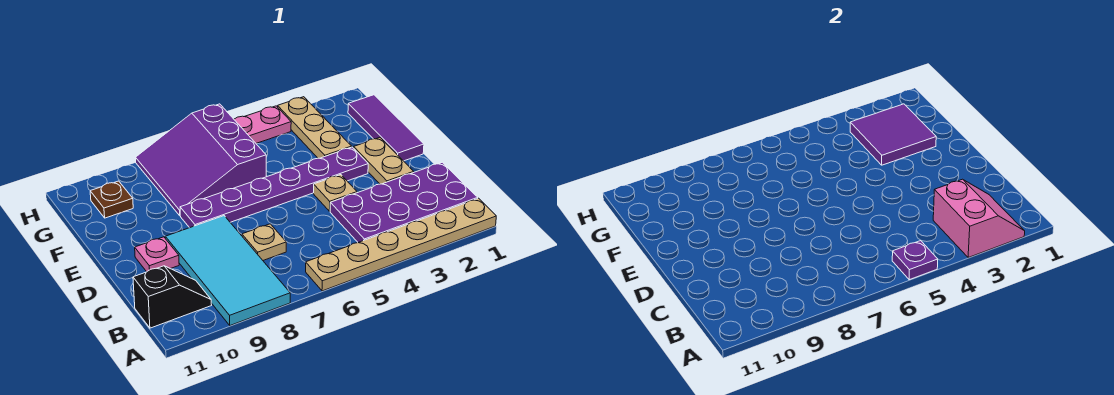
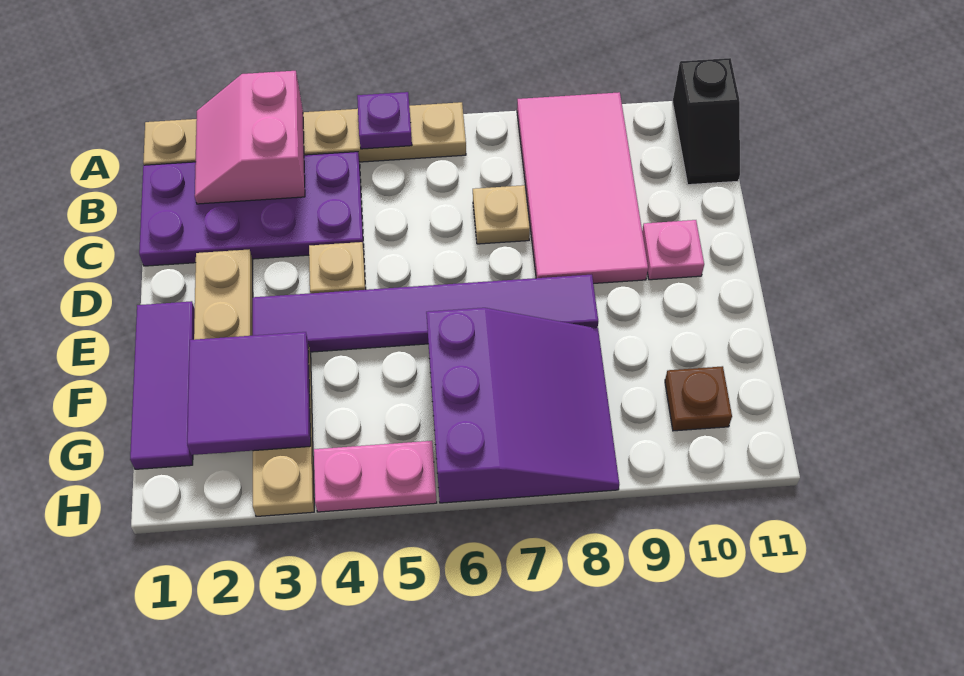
cyan tile A8:D9 level 1 -> pink tile A8:D9 level 1
black slope B10:B11 level 1 top 11 -> black slope A11:B11 level 1 top A
purple plate E3:E8 level 1 -> purple tile E3:E8 level 1

